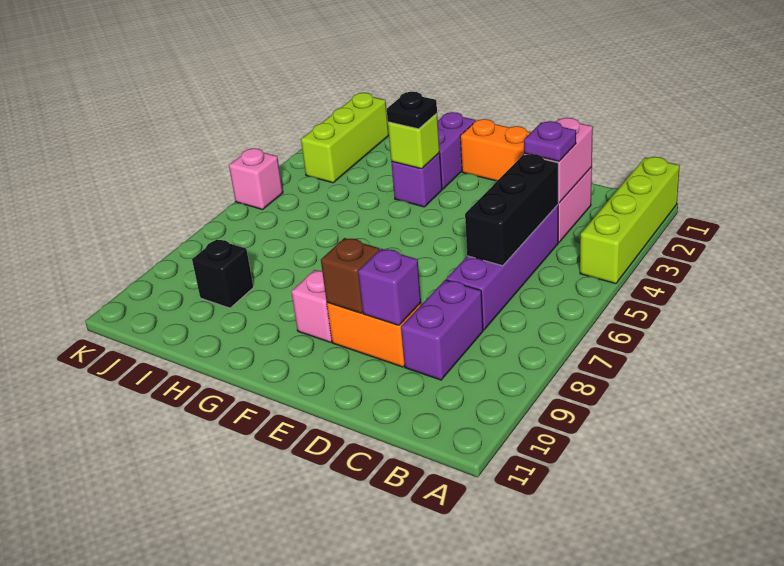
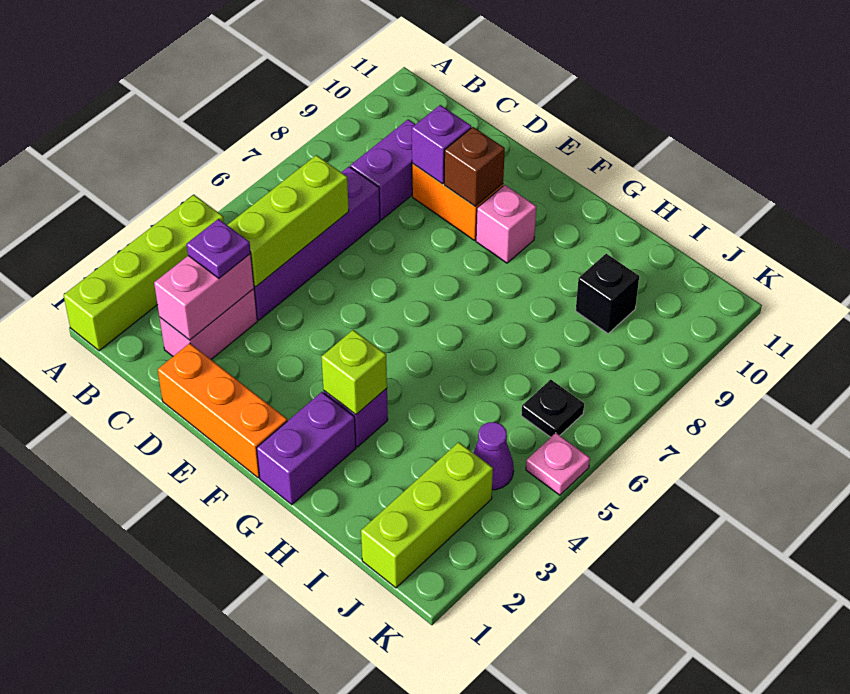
black brick C4:C6 level 2 -> lime brick C4:C6 level 2
black plate G3 level 3 -> black plate J6 level 1
none -> purple cone J4 level 1
pink brick K5 level 1 -> pink plate K5 level 1

